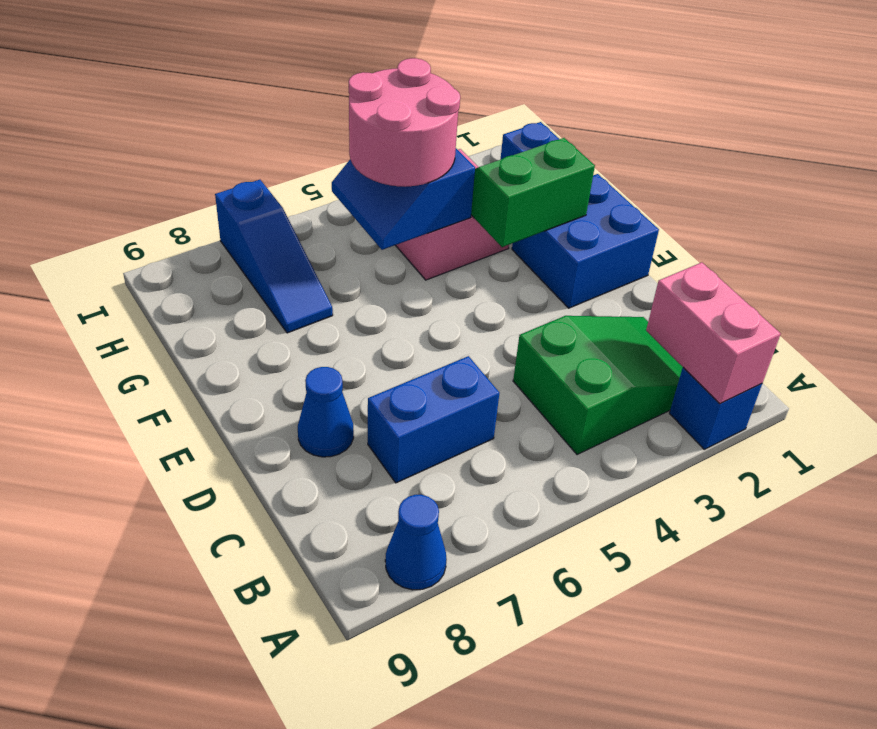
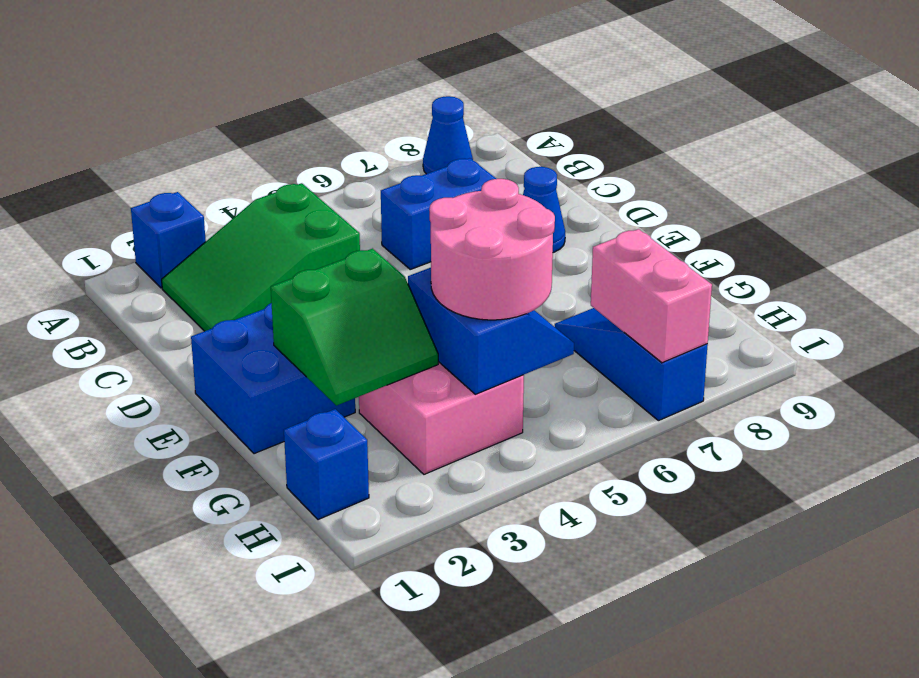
pink brick A2:B2 level 2 -> pink brick H7:I7 level 2

